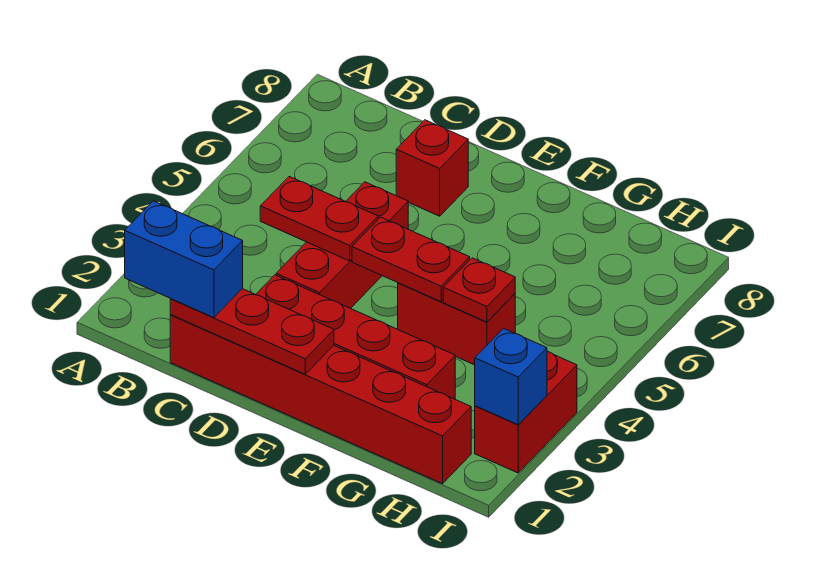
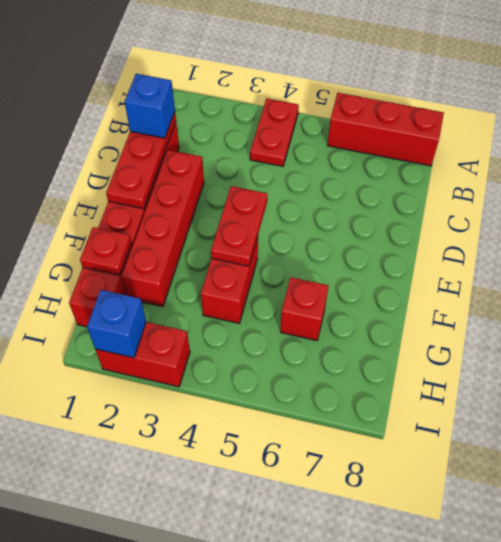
blue brick B1:C1 level 3 -> blue brick C1 level 3
red plate C4:D4 level 2 -> red plate A4:B4 level 1
red brick D3:D5 level 1 -> red brick A6:A8 level 1
red brick D7 level 1 -> red brick G6 level 1
red plate G4 level 2 -> red plate G1 level 2

